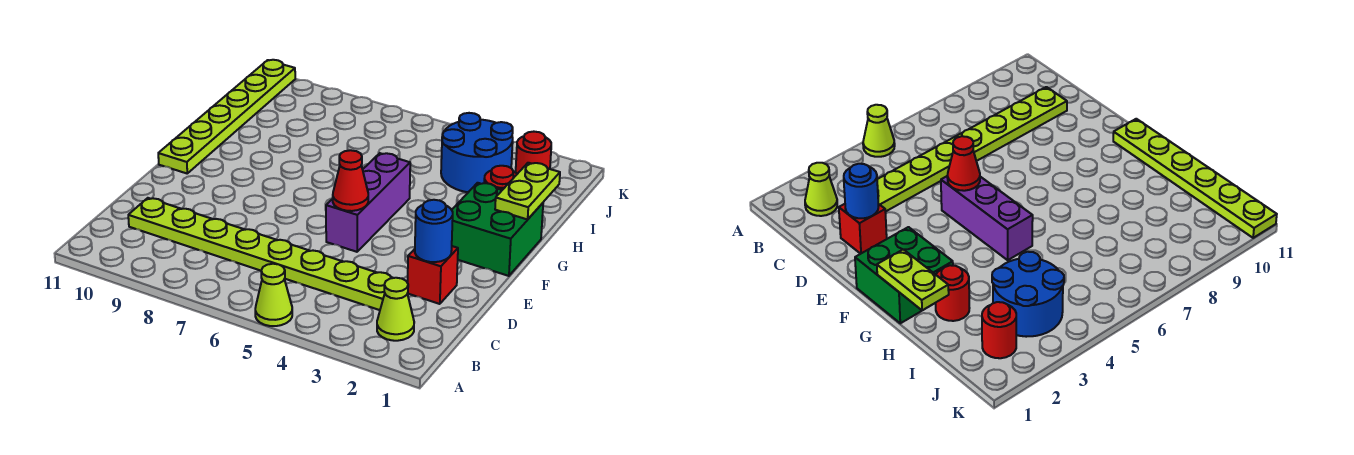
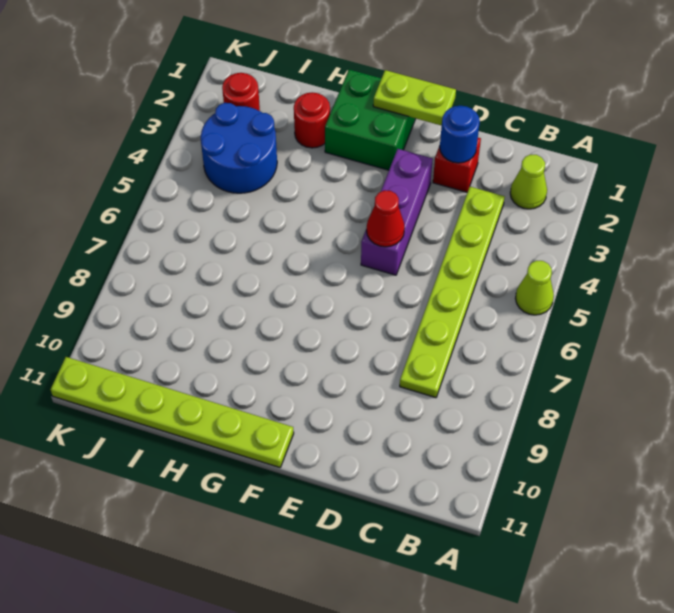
lime plate C3:C10 level 1 -> lime plate C3:C8 level 1
purple brick E5:G5 level 1 -> purple brick E3:E5 level 1
lime plate G1:H1 level 2 -> lime plate E1:F1 level 2

